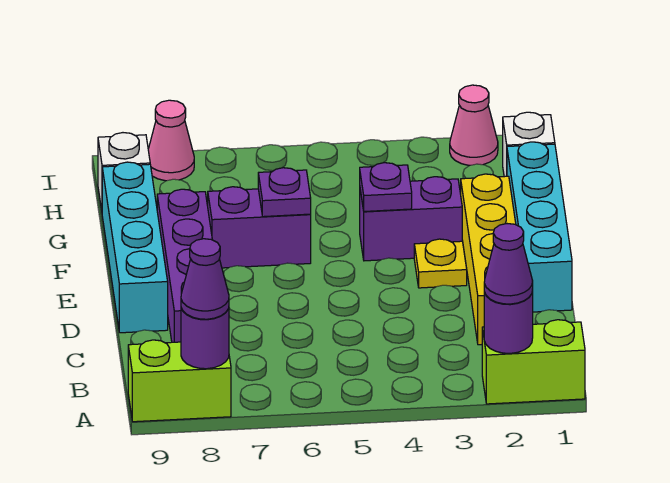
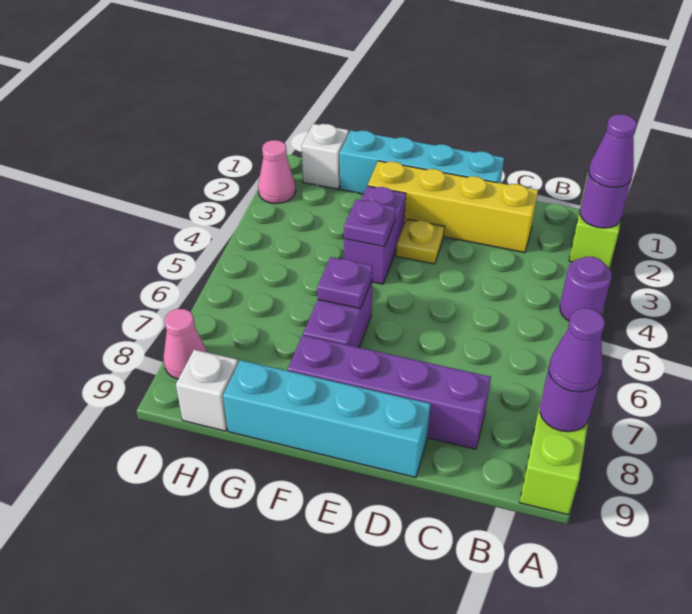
none -> purple round brick A4 level 1

